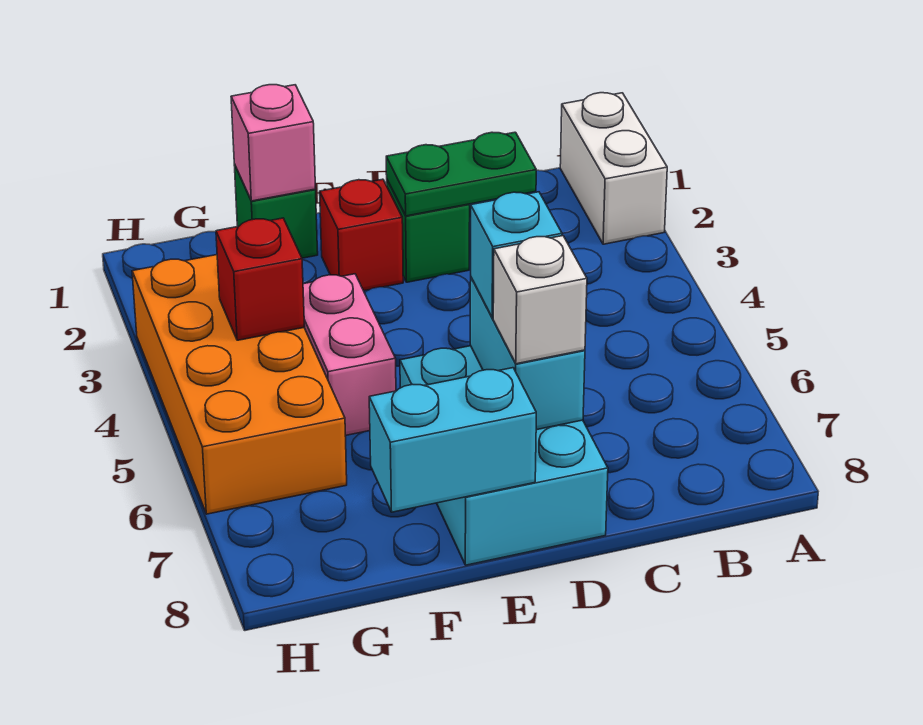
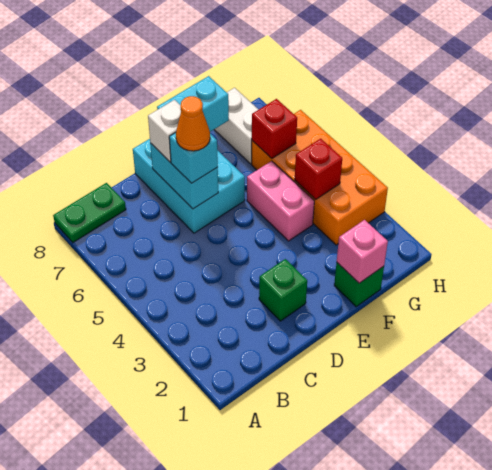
white brick A1:A2 level 1 -> white brick G7:G8 level 1
green plate C2:D2 level 2 -> green plate A8:B8 level 1
none -> orange cone D6 level 4
red brick E2 level 1 -> red brick G6 level 2

